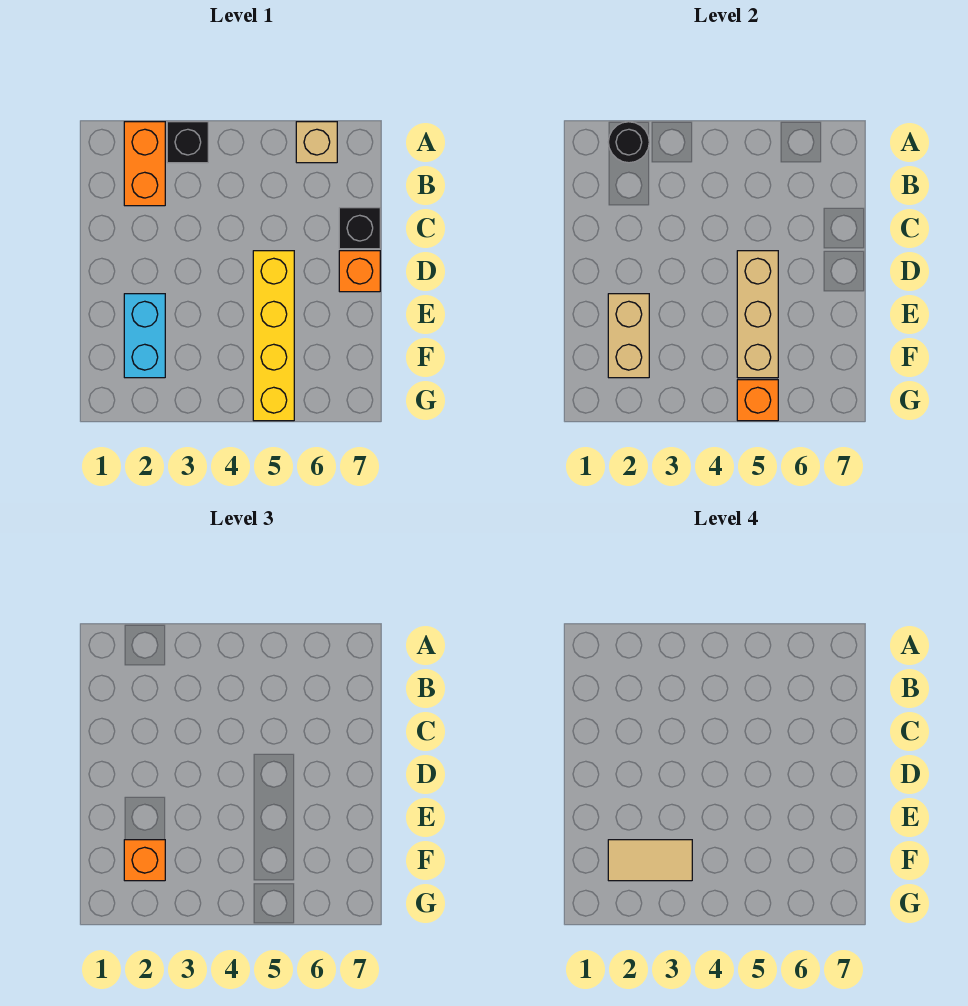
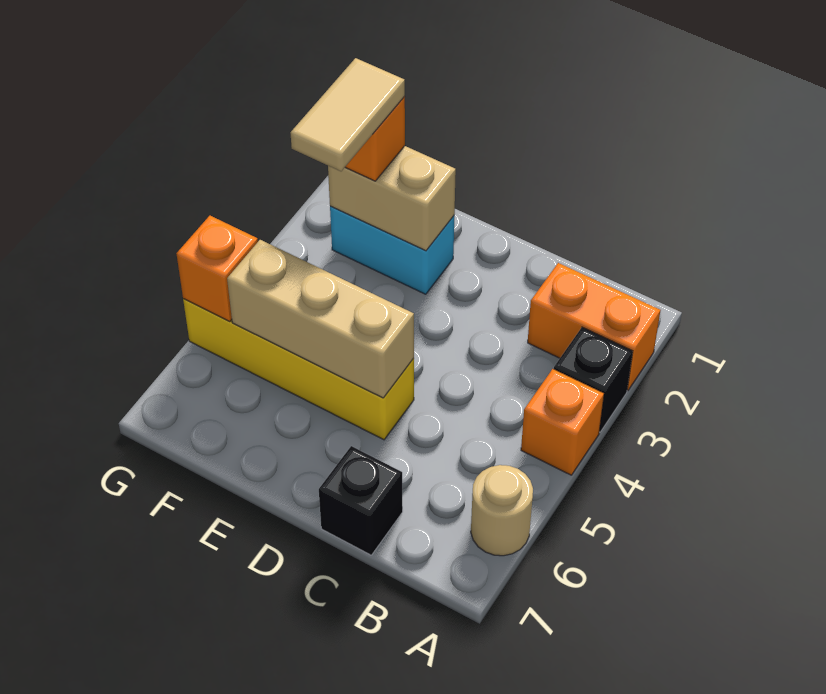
black round brick A2 level 2 -> none
tan brick A6 level 1 -> tan round brick A6 level 1
orange brick D7 level 1 -> orange brick A4 level 1

